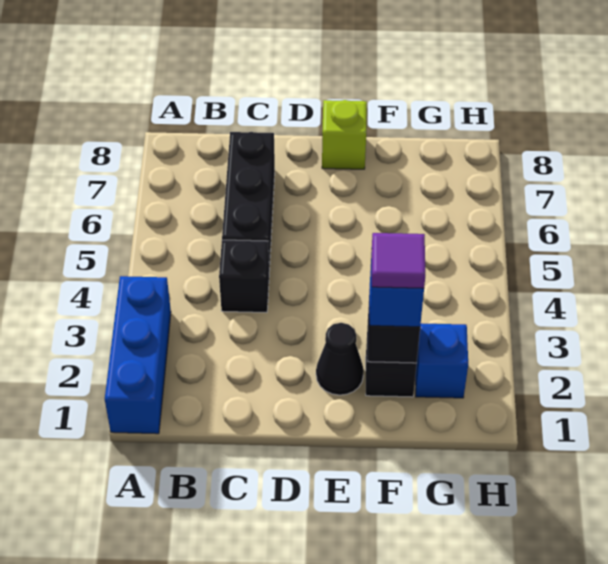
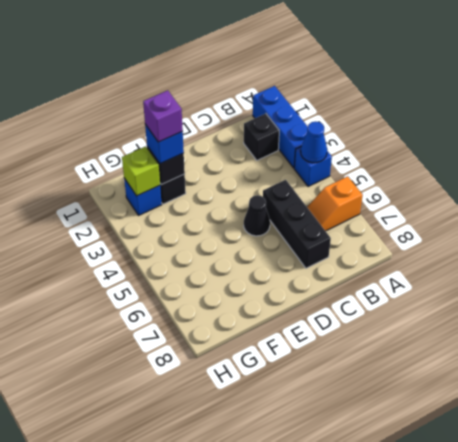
none -> blue brick A4 level 1
none -> blue cone A4 level 2
none -> orange slope A6:B6 level 1 top A
black brick C4 level 1 -> black brick B2 level 1
black cone E2 level 1 -> black cone D5 level 1
lime brick E8 level 1 -> lime brick G2 level 2
purple tile F2 level 4 -> purple brick F2 level 4

